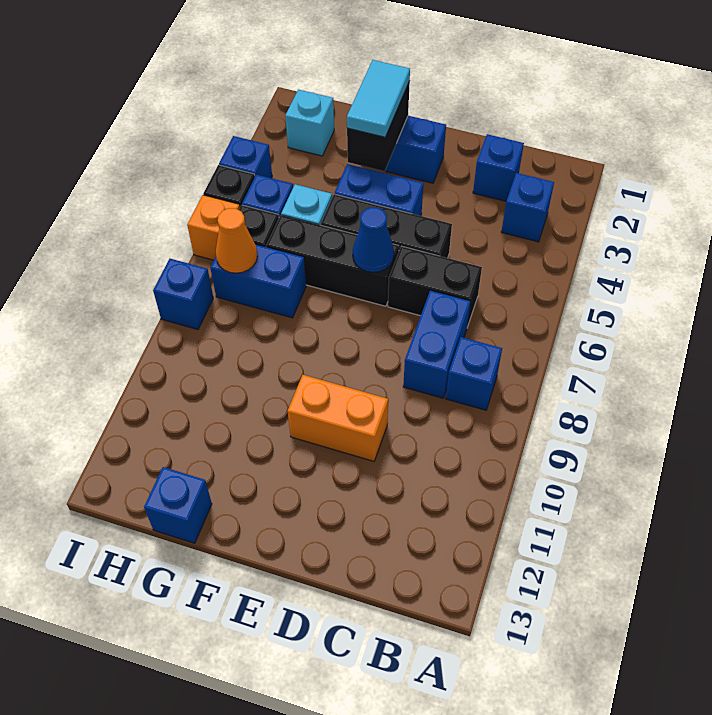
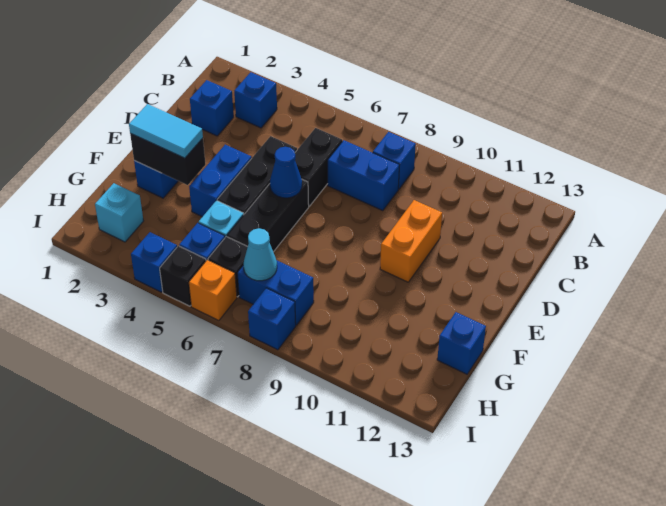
blue brick G7:H7 level 1 -> blue brick H7:H8 level 1
orange cone H7 level 2 -> cyan cone H7 level 2

